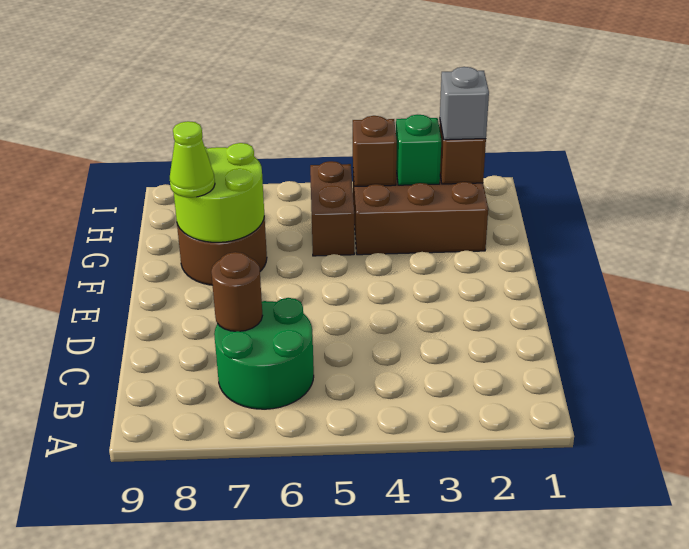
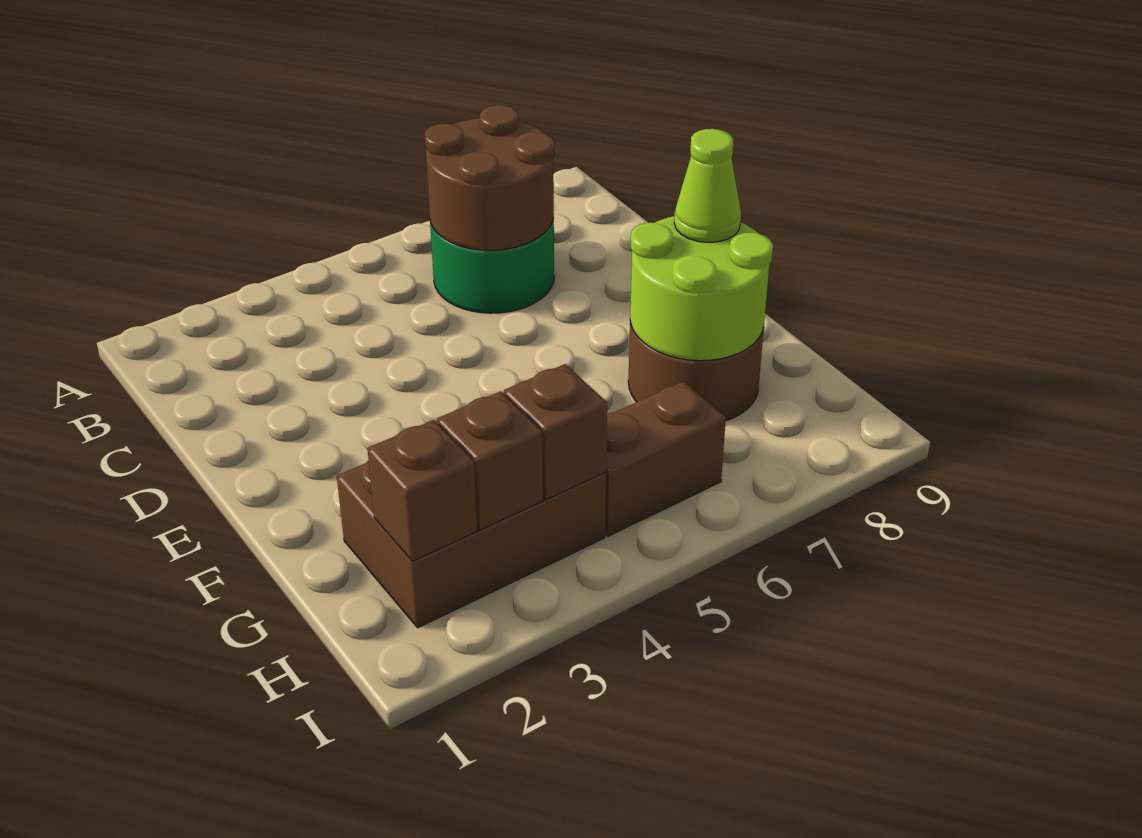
brown round brick C7 level 2 -> brown round brick B6:C7 level 2
brown brick G5:H5 level 1 -> brown brick H5:H6 level 1
grey brick H2 level 3 -> none
green brick H3 level 2 -> brown brick H3 level 2

